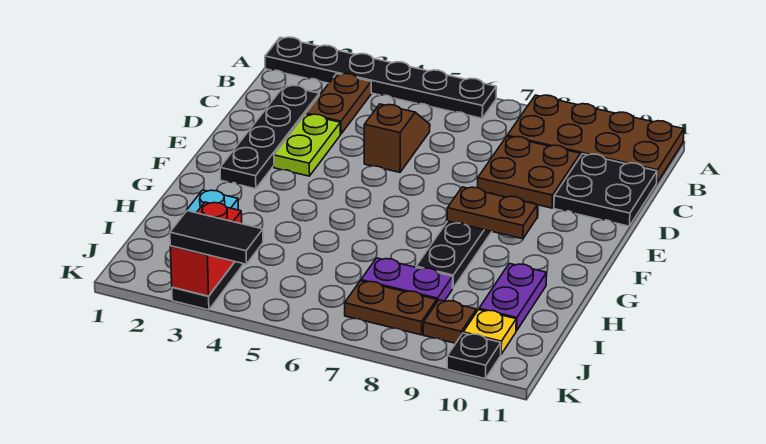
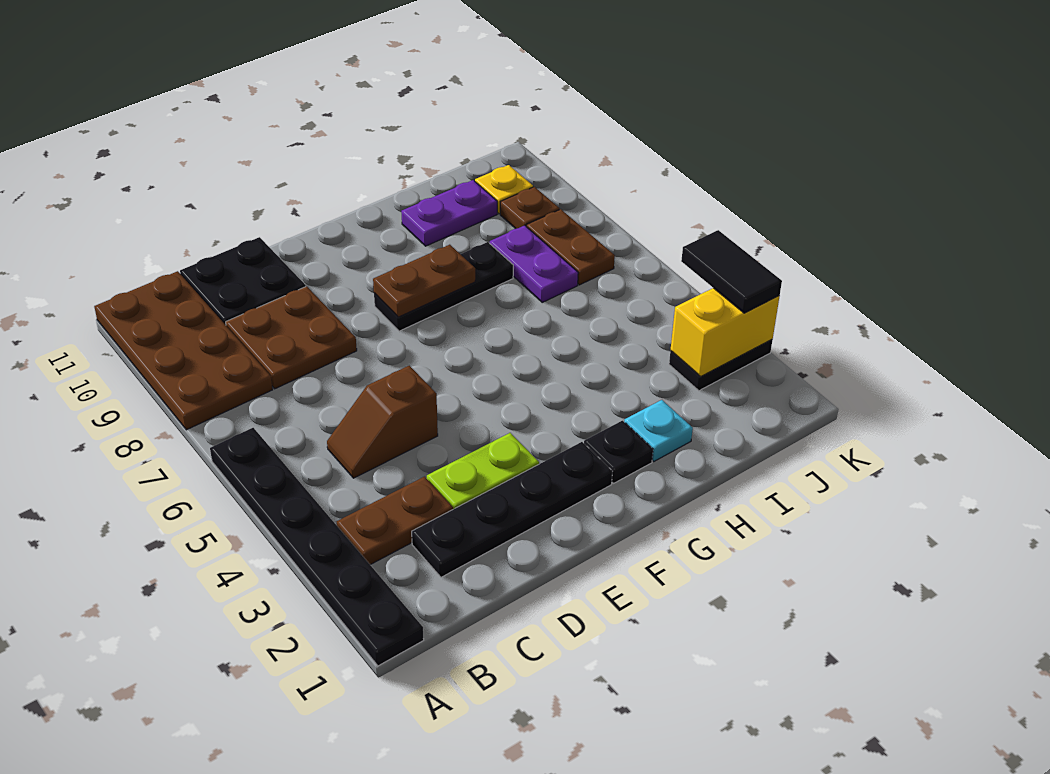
brown plate F8:F9 level 2 -> brown plate F8:G8 level 2
red brick J3:K3 level 2 -> yellow brick J3:K3 level 2
black plate K10 level 1 -> black plate G2 level 1

